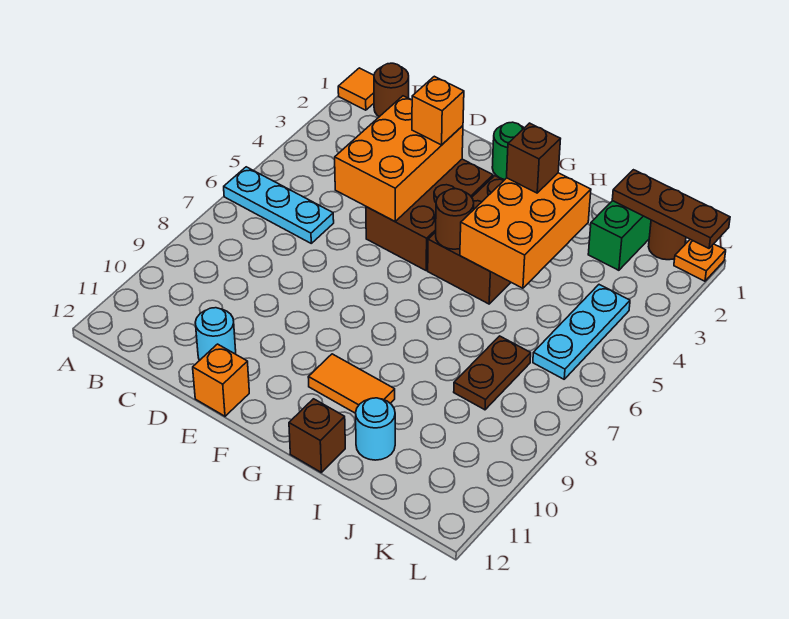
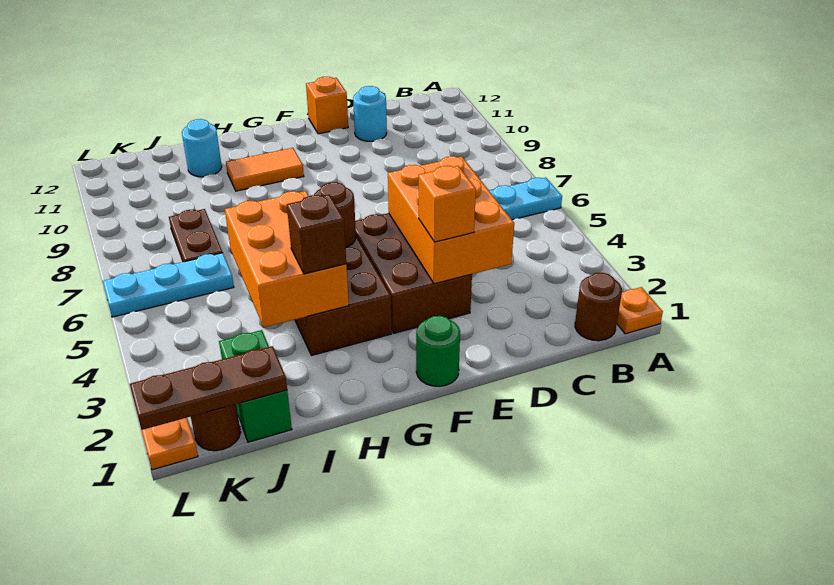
orange tile A1 level 1 -> orange plate A1 level 1
brown brick H12 level 1 -> none
cyan plate K4:K6 level 1 -> cyan plate J6:L6 level 1

